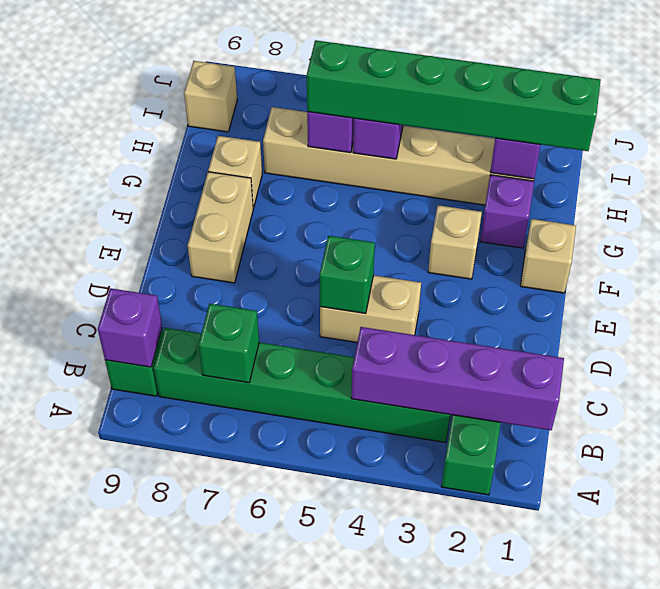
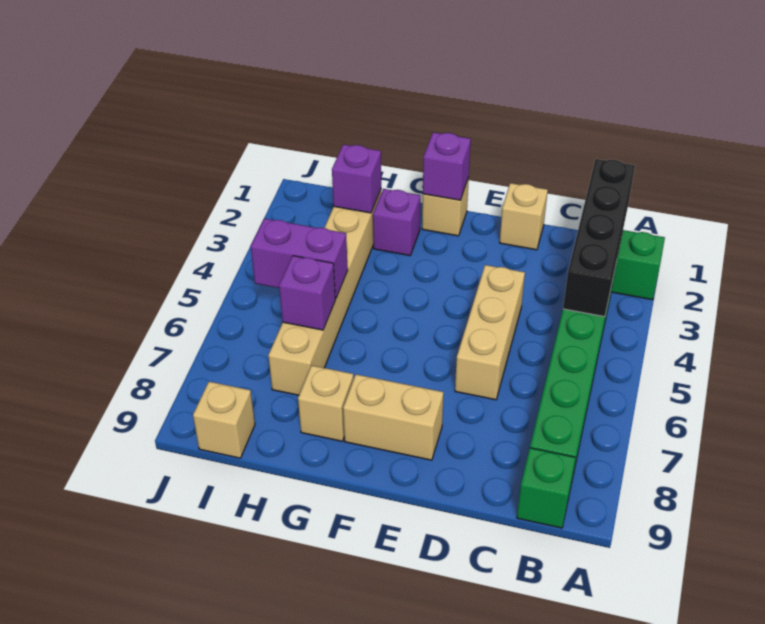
purple brick B1:B4 level 2 -> black brick B1:B4 level 2
green brick B7 level 2 -> none
purple brick B9 level 2 -> purple brick F1 level 2
tan brick D4:D5 level 1 -> tan brick D4:D6 level 1
green brick D5 level 2 -> none
tan brick F3 level 1 -> tan brick D1 level 1
green brick H1:H6 level 3 -> none

